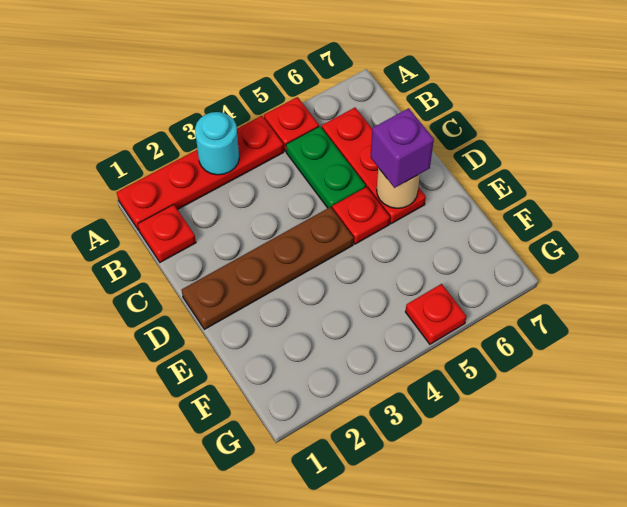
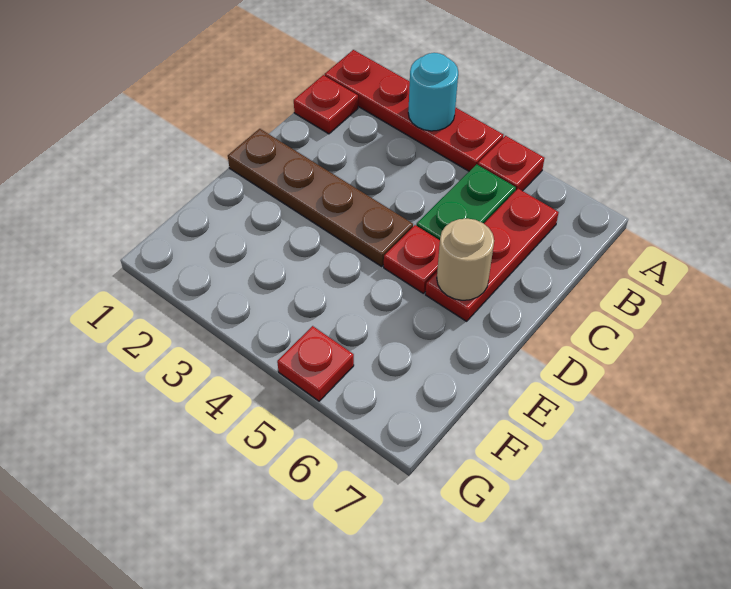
purple brick D6 level 3 -> none

